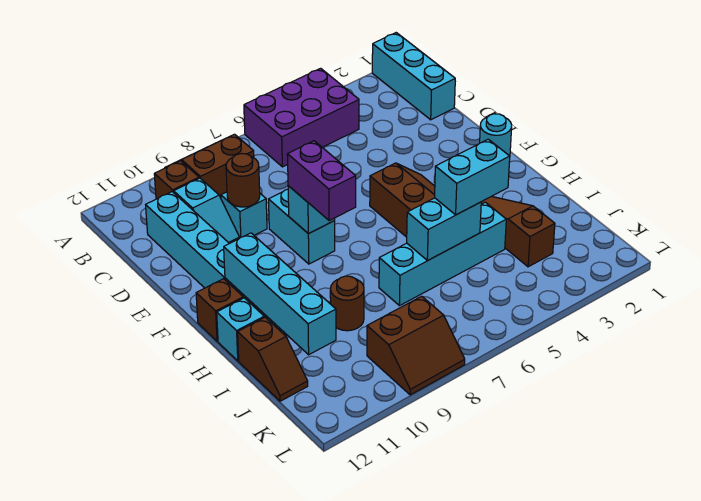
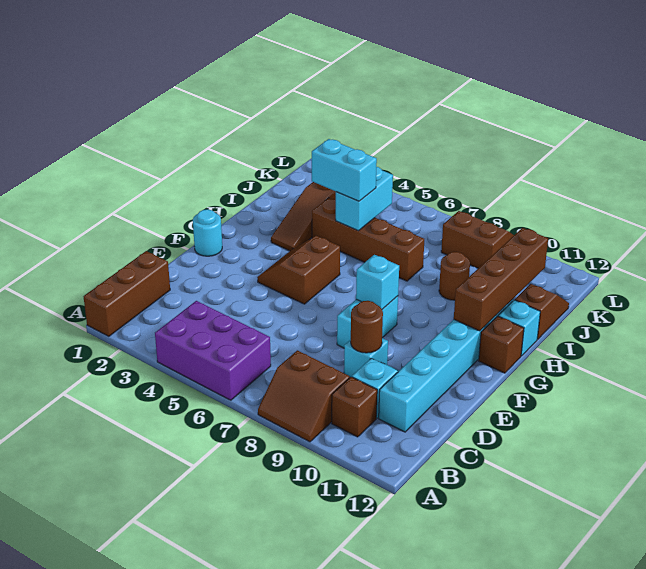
cyan brick A1:C1 level 1 -> brown brick A1:C1 level 1
purple brick F8:G8 level 3 -> none
cyan brick G11:J11 level 2 -> brown brick G11:J11 level 2
cyan brick I4:I7 level 1 -> brown brick I4:I7 level 1
cyan brick I5:I6 level 2 -> cyan brick I5:J5 level 2

